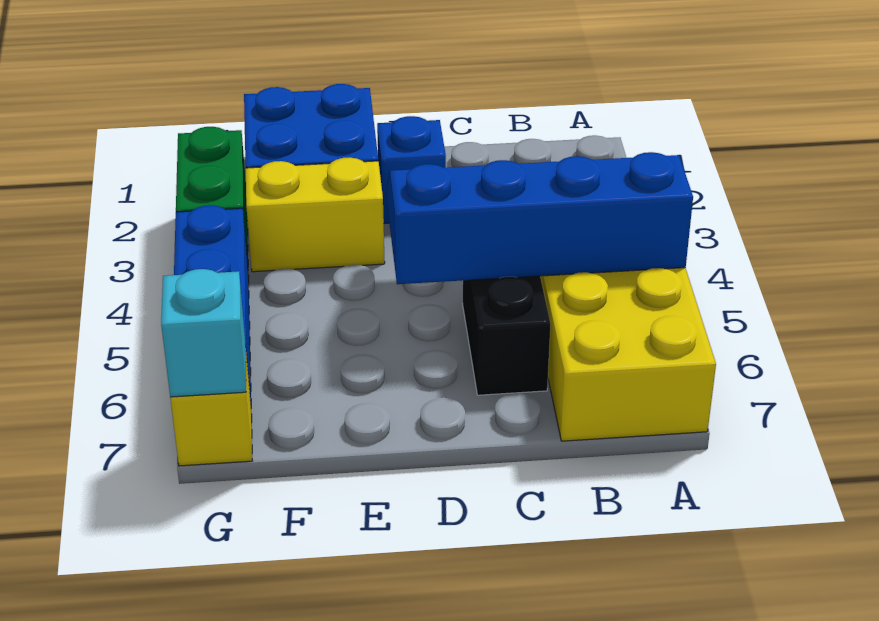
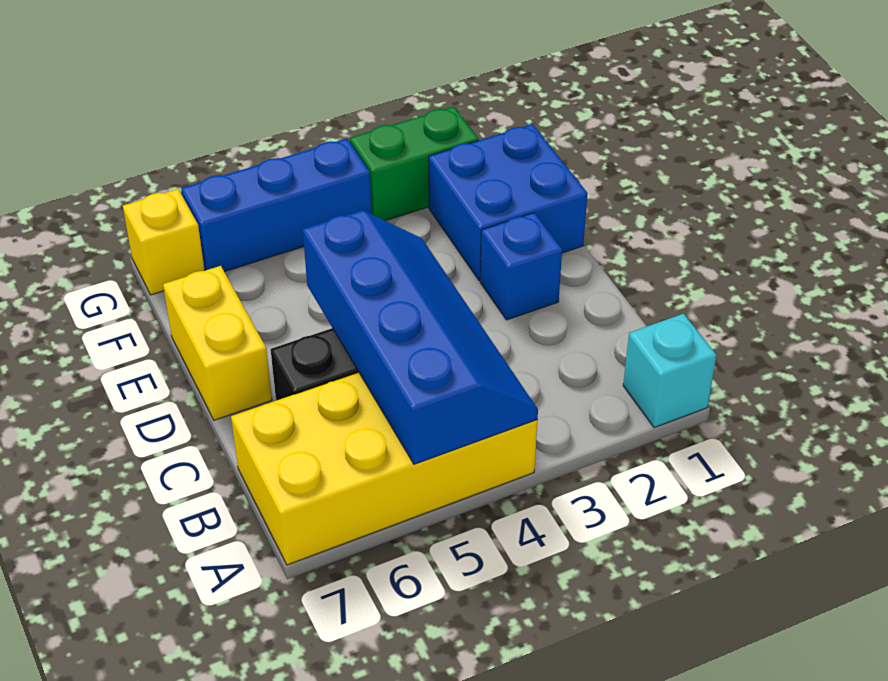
yellow brick E3:F3 level 1 -> yellow brick D7:E7 level 1
cyan brick G7 level 2 -> cyan brick A1 level 1

